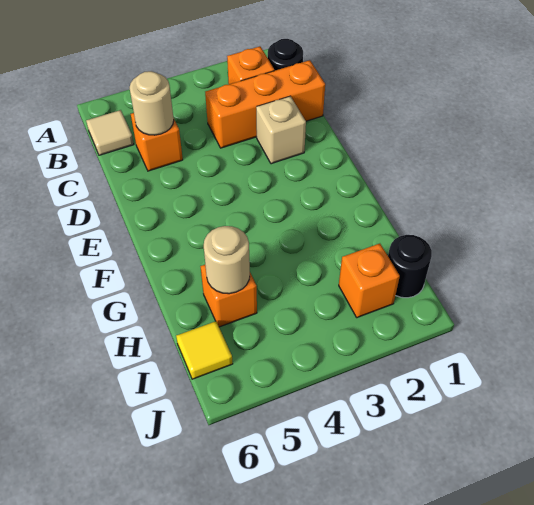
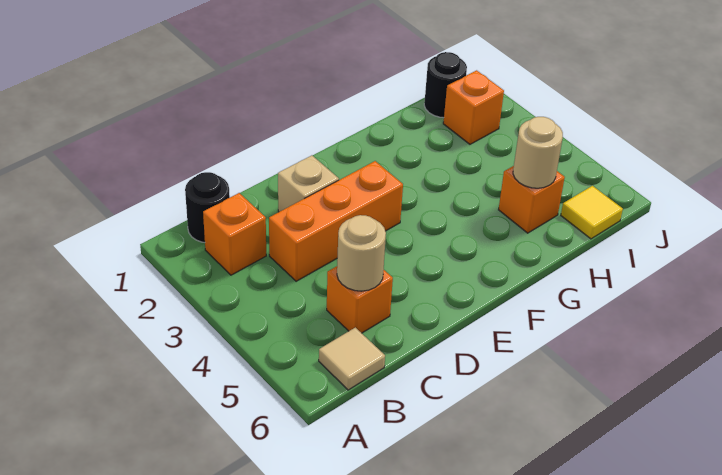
orange brick C1:C3 level 1 -> orange brick C3:E3 level 1

